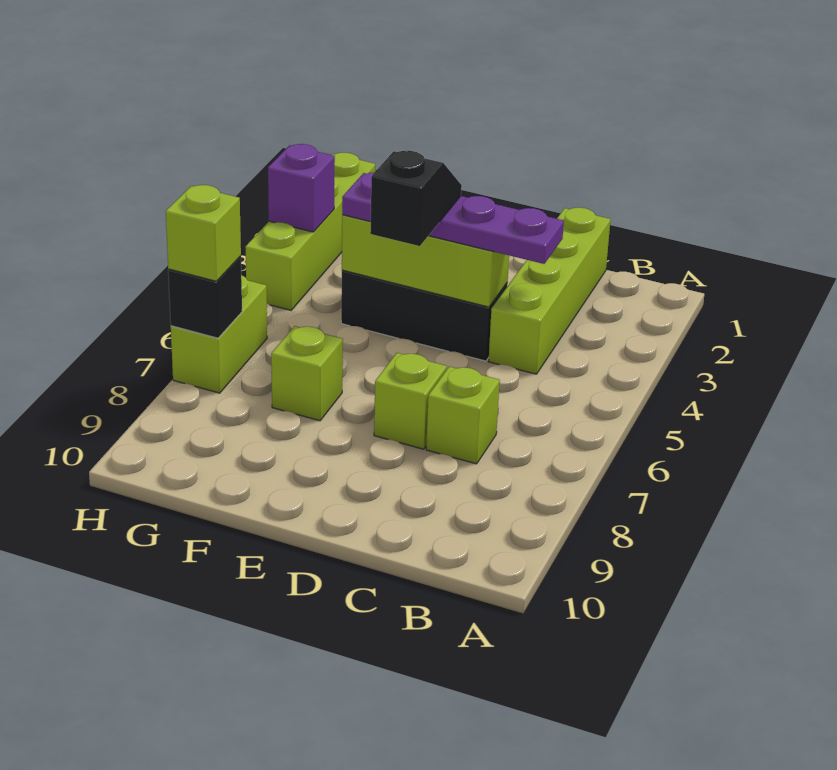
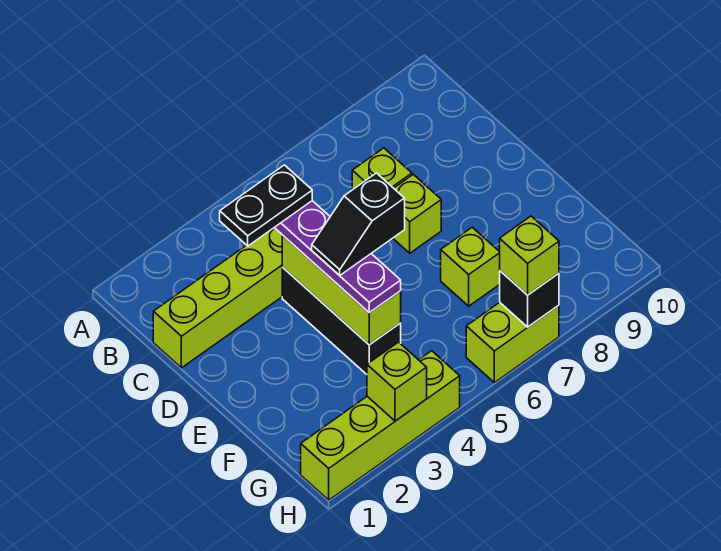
none -> black plate C3:C4 level 4
purple brick H3 level 2 -> lime brick H3 level 2

